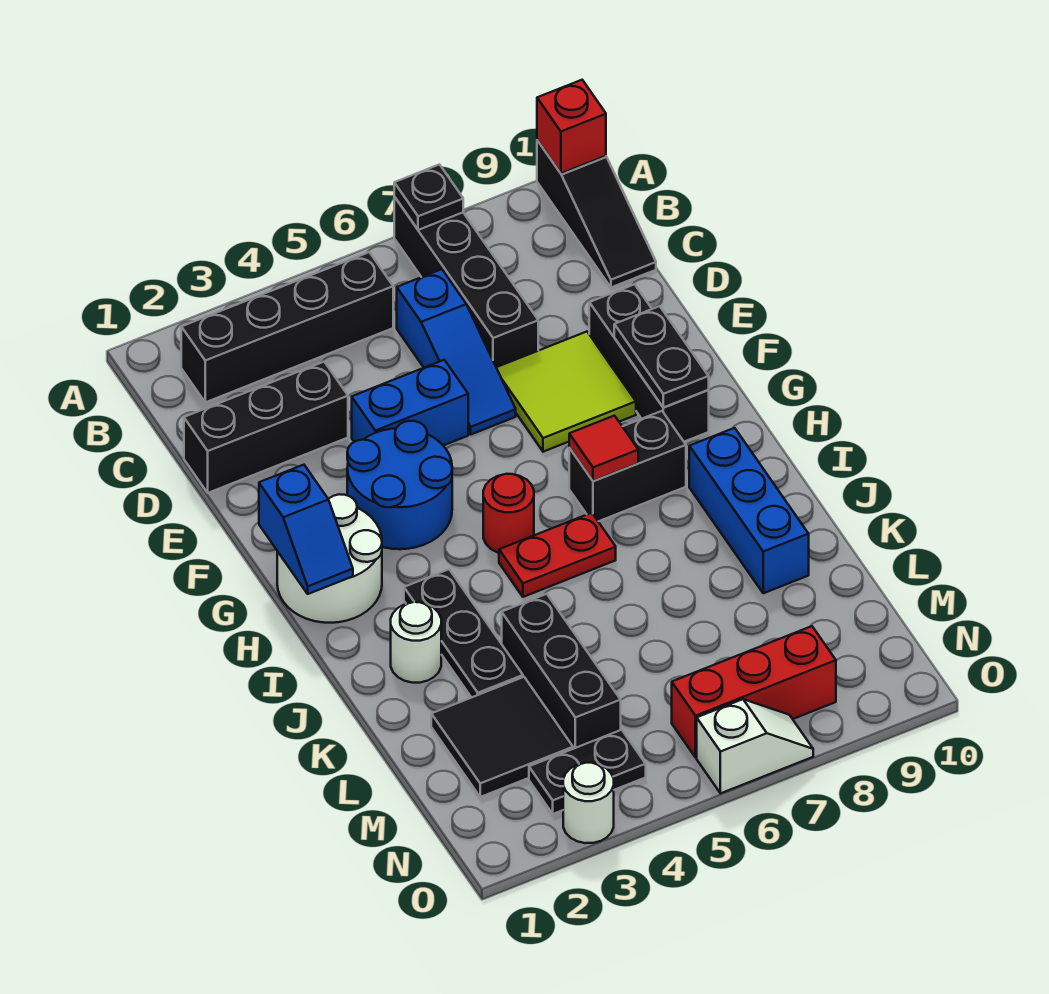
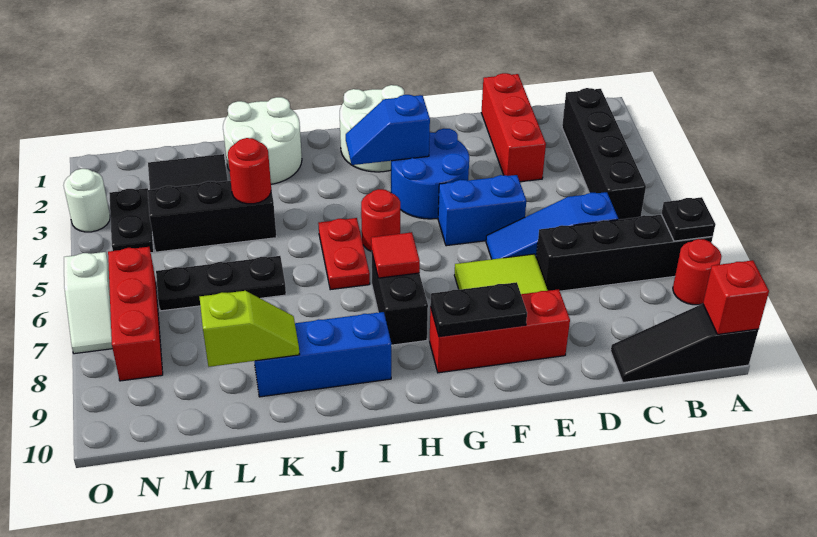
none -> red round brick A8 level 1
black brick D1:D3 level 1 -> red brick D1:D3 level 1
blue brick E4:E5 level 1 -> blue brick E5:F5 level 1
black brick E9:G9 level 1 -> red brick E9:G9 level 1
blue slope G1:H1 level 2 top G -> blue slope G3:H3 level 2 top G
black plate I3:K3 level 1 -> black plate K6:M6 level 1
white round brick J2 level 1 -> white round brick J1:K2 level 1
none -> red round brick K4 level 2
none -> lime slope K9:L9 level 2 top L

